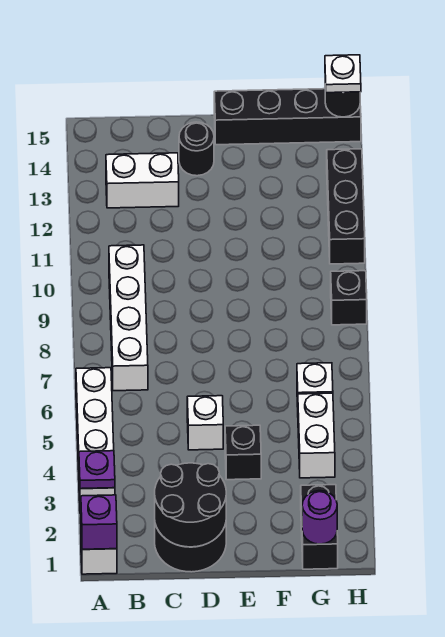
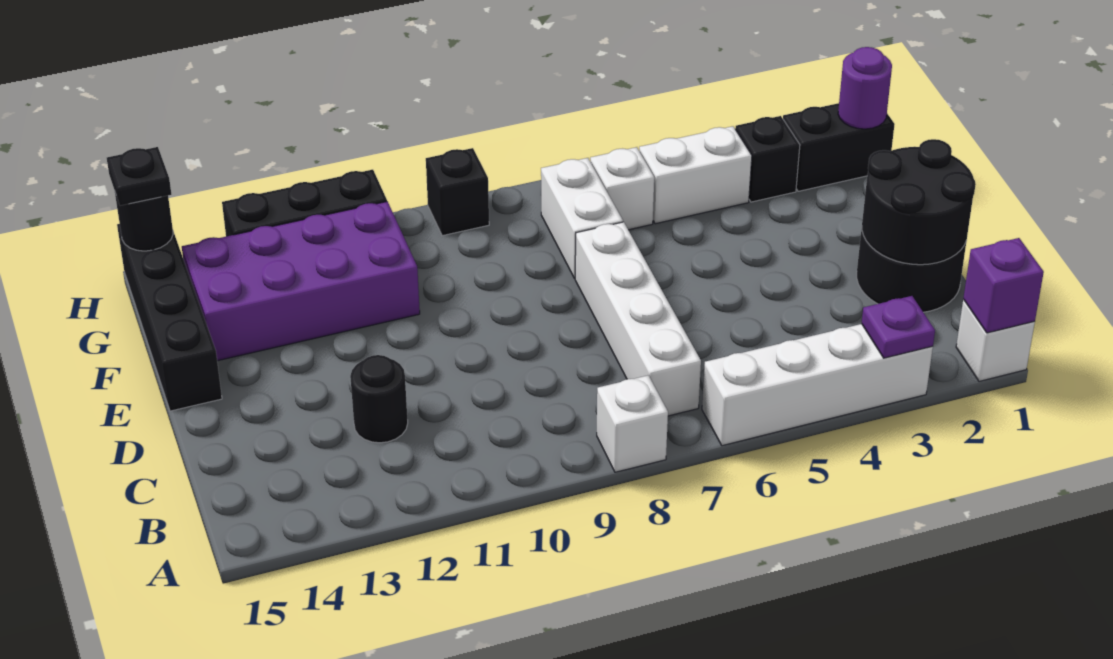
white brick B7:B10 level 1 -> white brick B7:E7 level 1
white brick B13:C13 level 1 -> white brick F7:G7 level 1
white brick D5 level 1 -> white brick A8 level 1
black round brick D14 level 1 -> black round brick C12 level 1
black brick E4 level 1 -> black brick G3 level 1
none -> purple brick F11:G14 level 1
white plate H15 level 3 -> black plate H15 level 3

